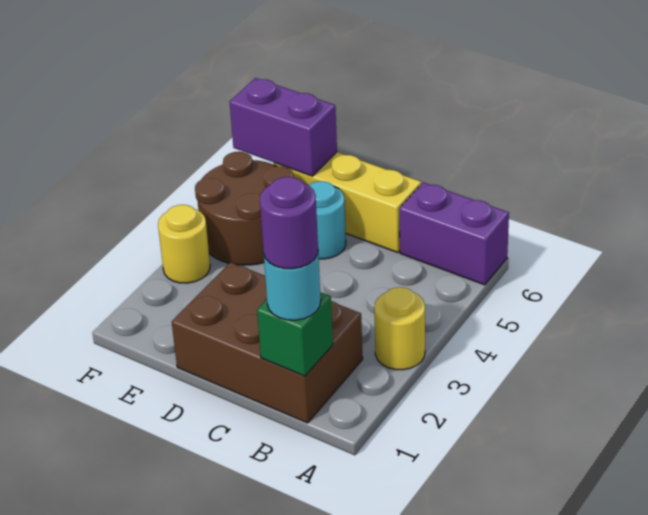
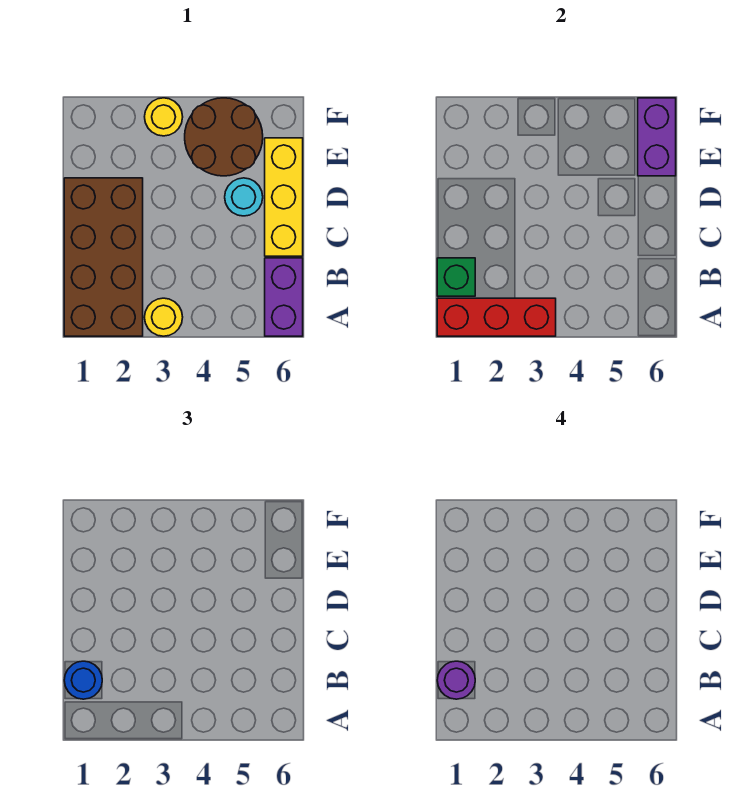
none -> red brick A1:A3 level 2
brown brick B1:D2 level 1 -> brown brick A1:D2 level 1
cyan round brick B1 level 3 -> blue round brick B1 level 3

